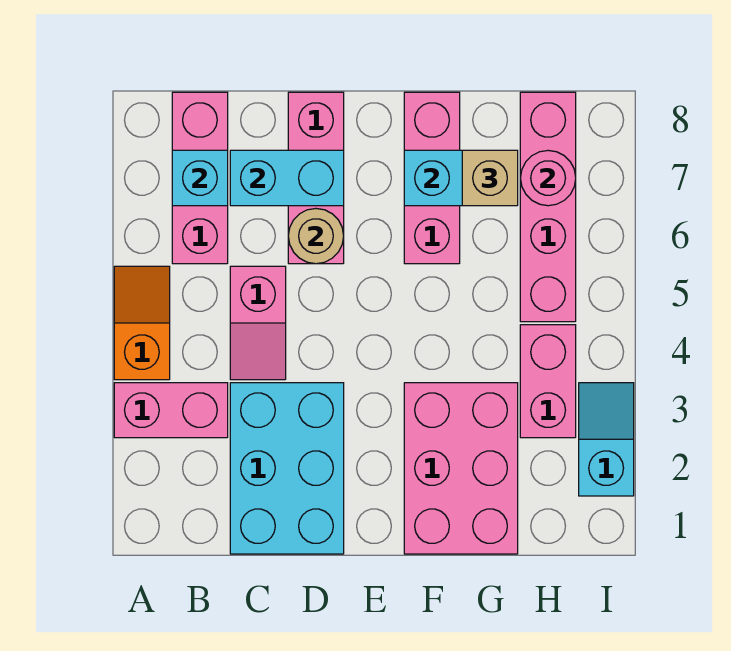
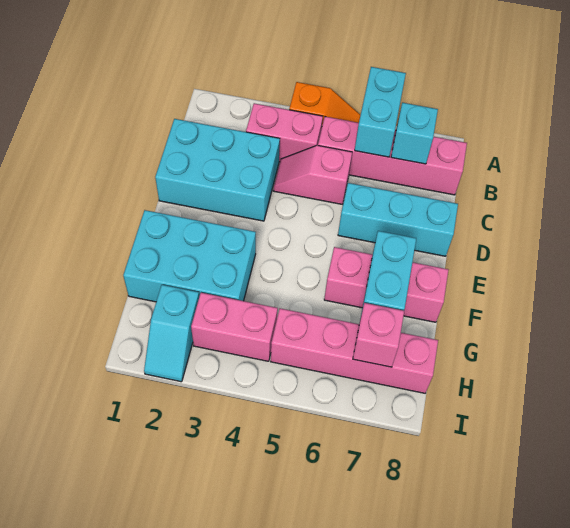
pink brick A3:B3 level 1 -> pink brick B3:B4 level 1
pink brick B6:B8 level 1 -> pink brick B5:B8 level 1
cyan brick C7:D7 level 2 -> cyan brick A6:B6 level 2
pink brick D6:D8 level 1 -> cyan brick D6:D8 level 1
tan round brick D6 level 2 -> none
pink brick F1:G3 level 1 -> cyan brick F1:G3 level 1
tan brick G7 level 3 -> none
pink round brick H7 level 2 -> pink brick H7 level 2
cyan slope I2:I3 level 1 top 2 -> cyan slope H2:I2 level 1 top H

